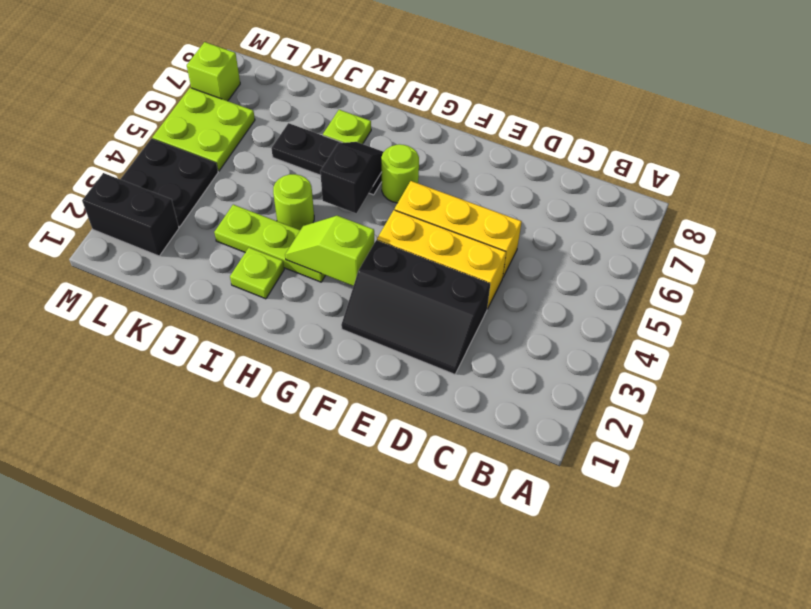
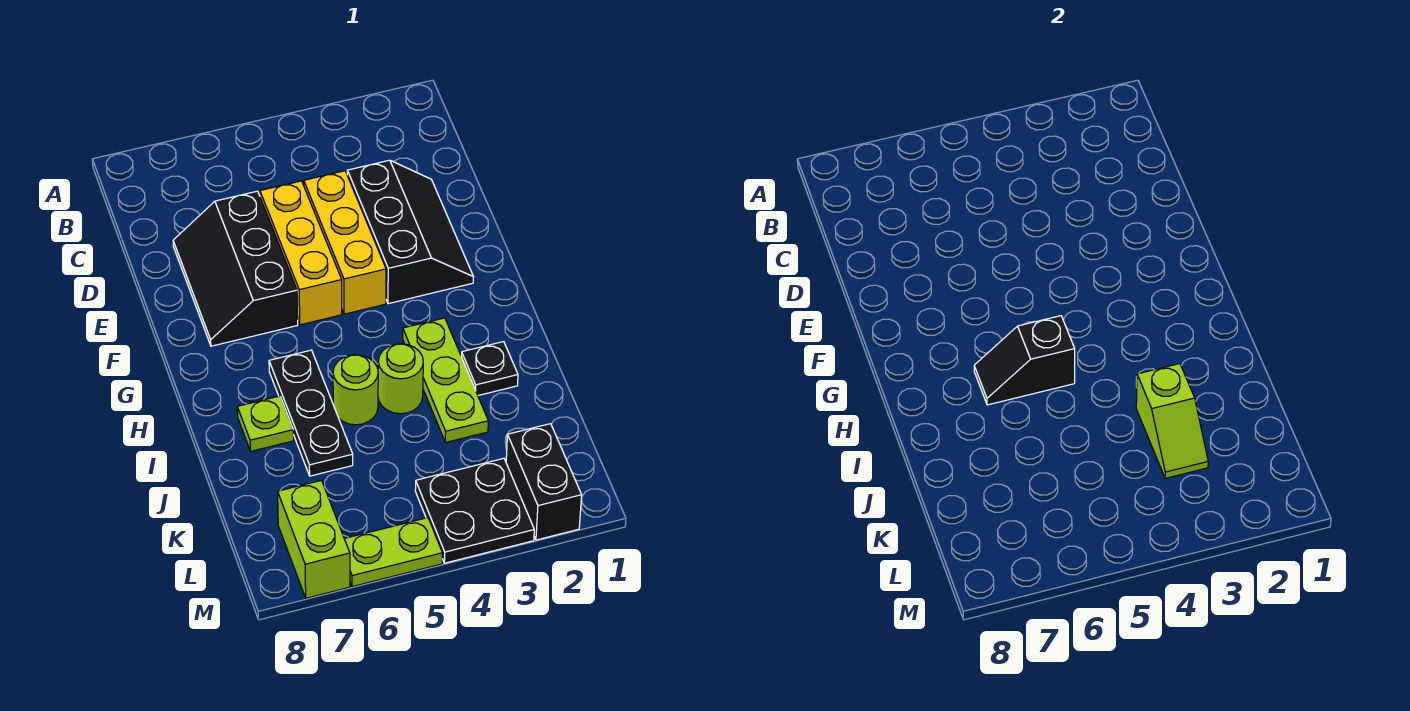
none -> black slope D6:F7 level 1 top 6
lime slope G3:H3 level 2 top G -> lime slope J3:K3 level 2 top J
lime round brick G6 level 1 -> lime round brick I5 level 1
lime plate I2 level 1 -> black plate I2 level 1
lime plate L5:M6 level 1 -> lime plate M5:M6 level 1
lime brick M7 level 1 -> lime brick L7:M7 level 1

